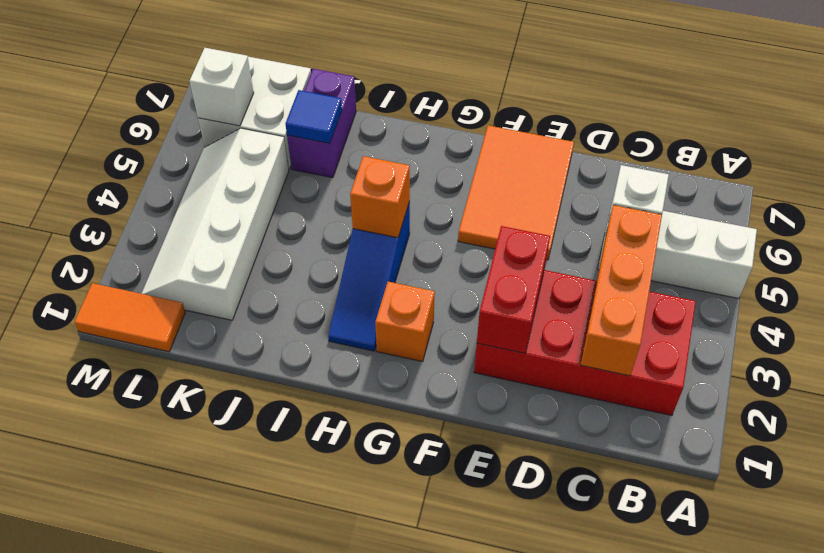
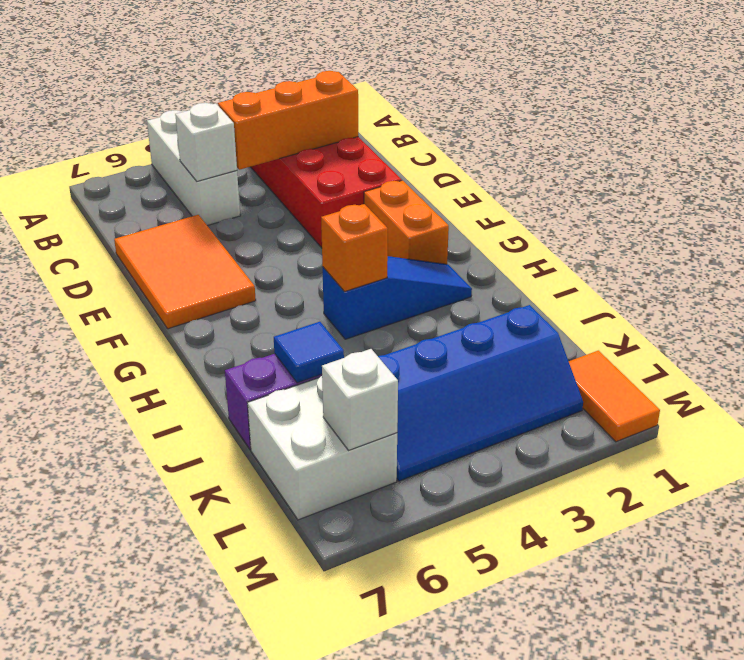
red brick E2:E3 level 2 -> none
orange tile E5:F7 level 1 -> orange tile D6:F7 level 1
orange brick G2 level 1 -> orange brick F2:G2 level 1
white slope K2:L5 level 1 top K -> blue slope K2:L5 level 1 top K

